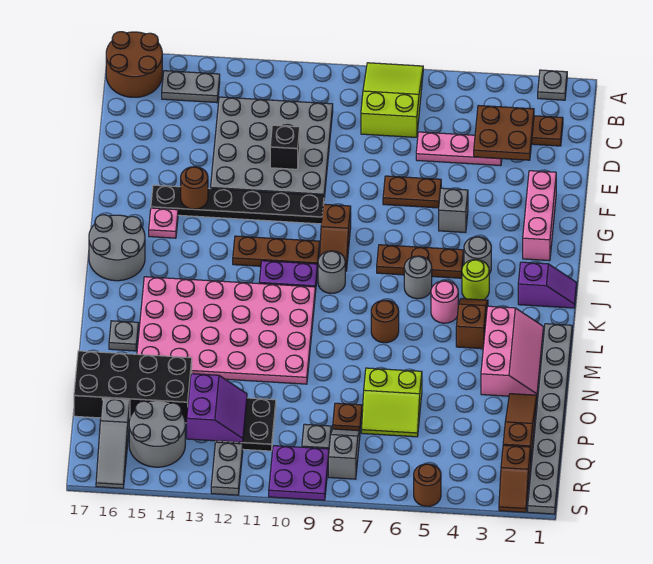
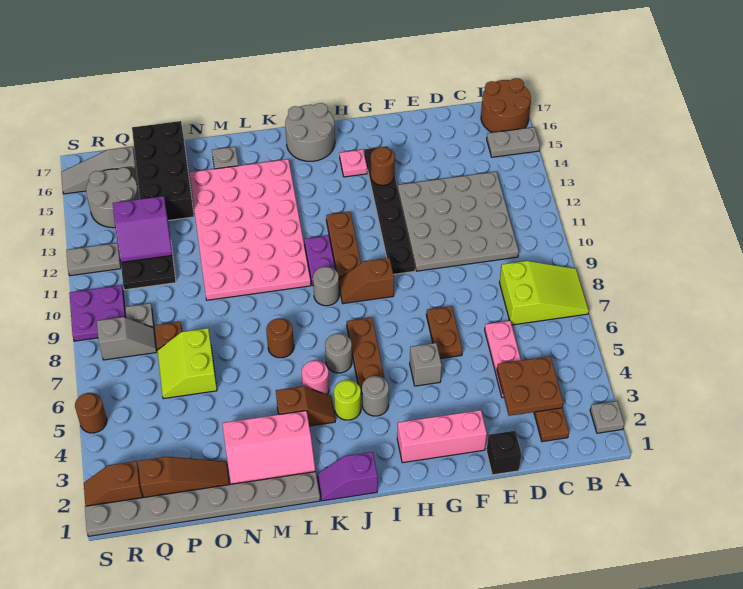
grey plate B14:B15 level 1 -> grey plate A15:B15 level 1
black brick E11 level 2 -> black brick E1 level 1
purple slope J1:J2 level 1 top 2 -> purple slope J1:K1 level 1 top J

